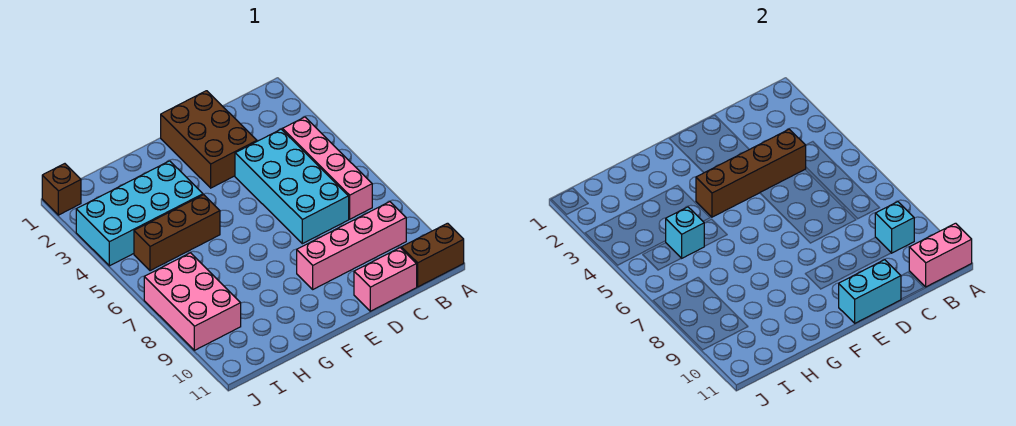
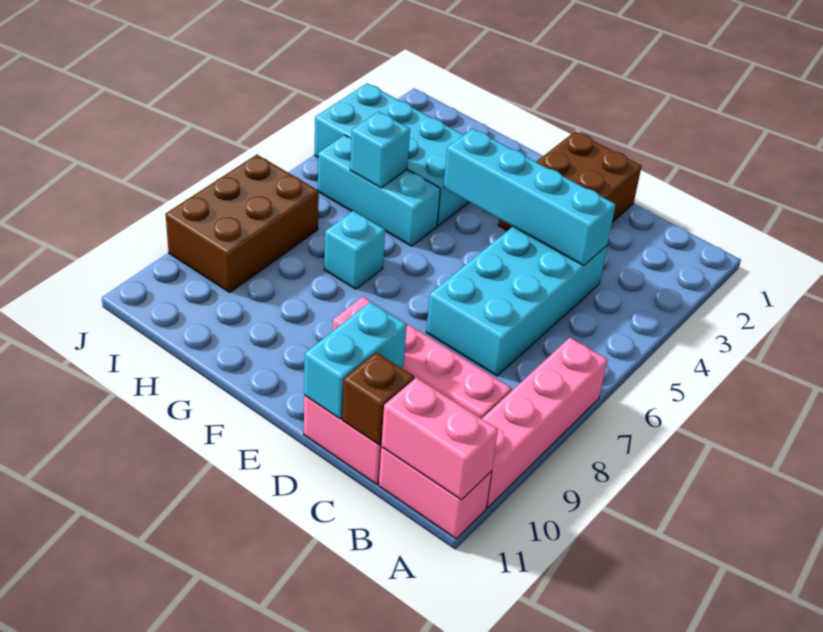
brown brick A11:B11 level 1 -> pink brick A11:B11 level 1
pink brick B4:B7 level 1 -> pink brick A7:A10 level 1
cyan brick B9 level 2 -> cyan brick G7 level 1
brown brick C4:F4 level 2 -> cyan brick C4:F4 level 2
cyan brick D11:E11 level 2 -> cyan brick D10:D11 level 2
brown brick G5:I5 level 1 -> cyan brick G5:I5 level 1
pink brick I7:J9 level 1 -> brown brick I7:J9 level 1
brown brick J1 level 1 -> brown brick C11 level 2

